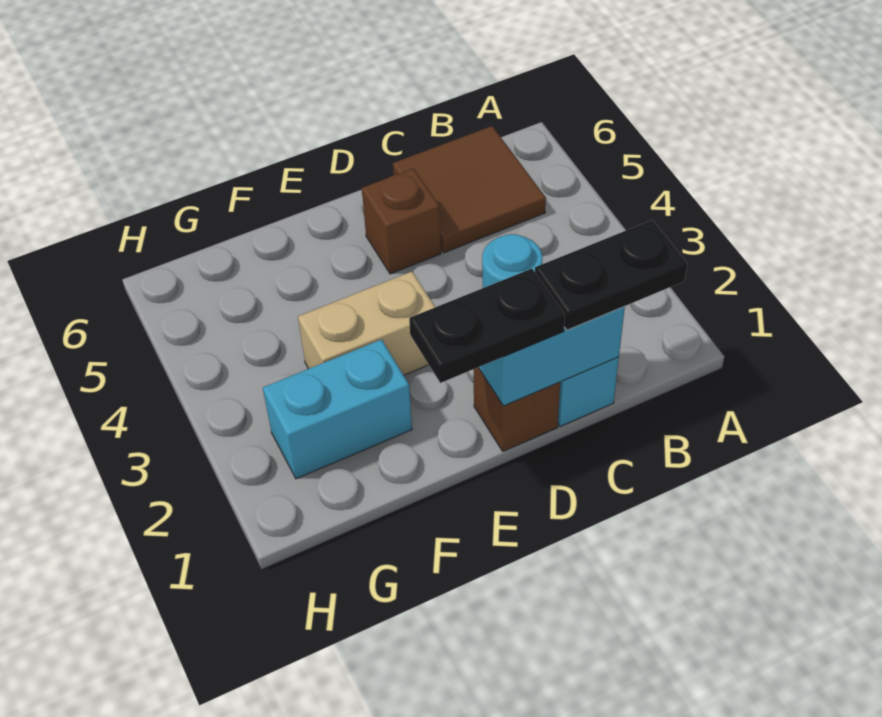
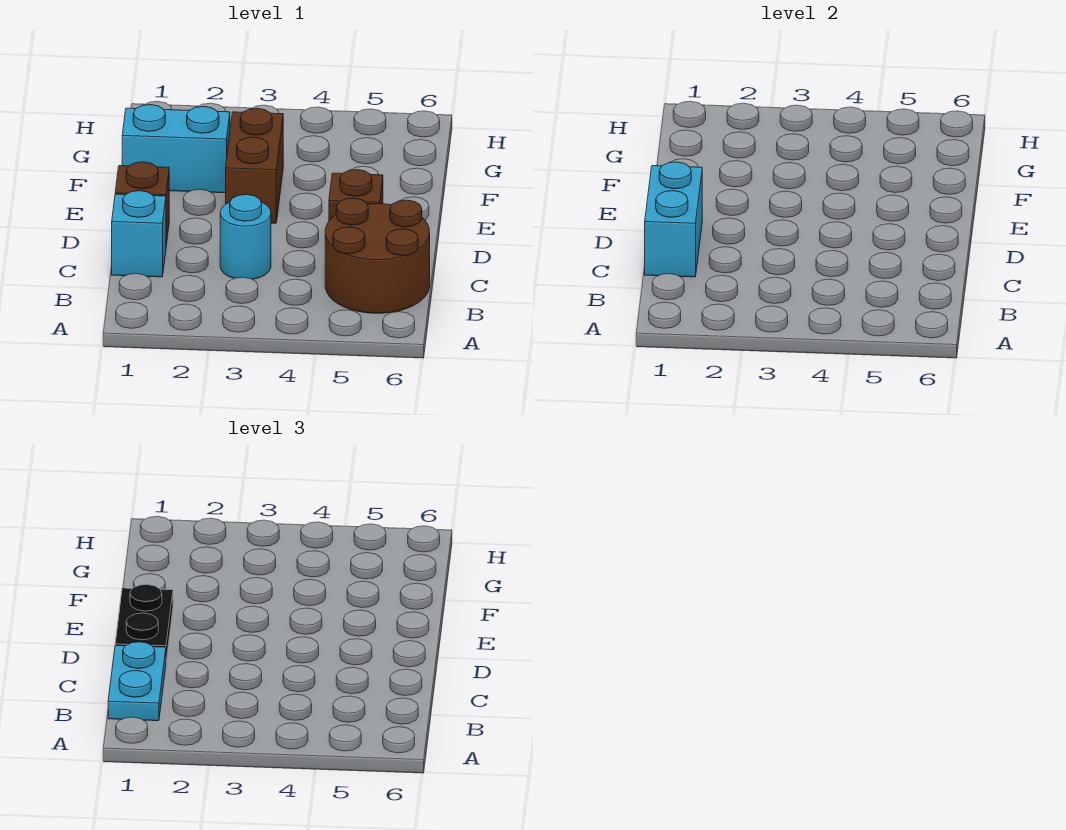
black plate B1:C1 level 3 -> cyan plate B1:C1 level 3
brown tile B5:C6 level 1 -> brown round brick B5:C6 level 1
tan brick E3:F3 level 1 -> brown brick E3:F3 level 1
cyan brick F2:G2 level 1 -> cyan brick F1:F2 level 1

